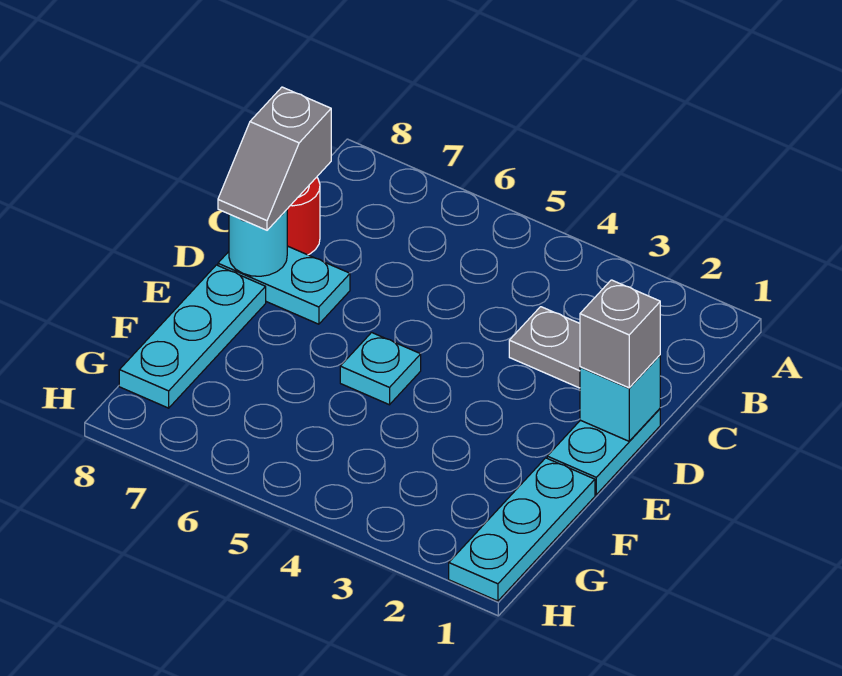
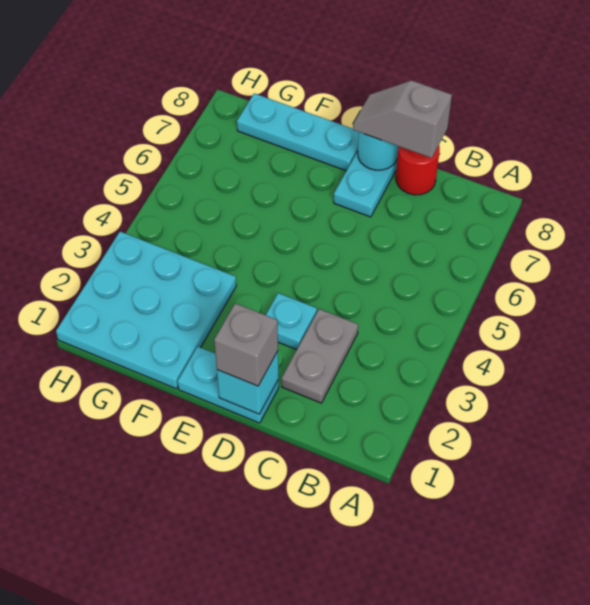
cyan plate E5 level 1 -> cyan plate D3 level 1
cyan plate F1:H1 level 1 -> cyan plate F1:H3 level 1

